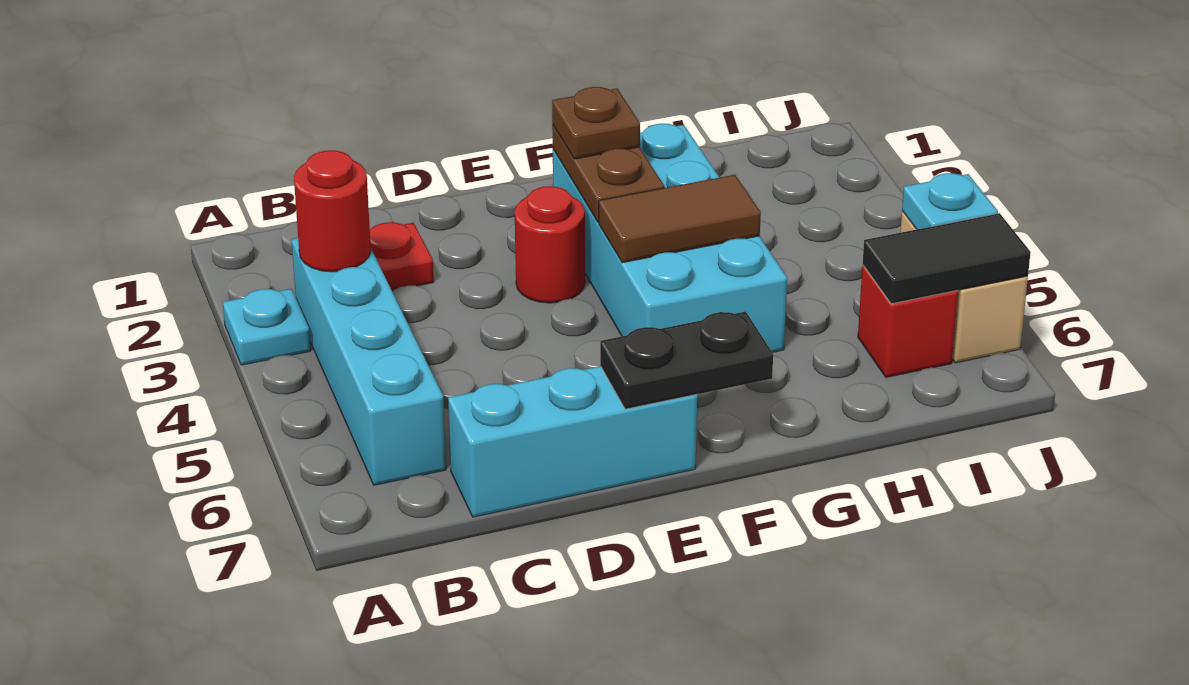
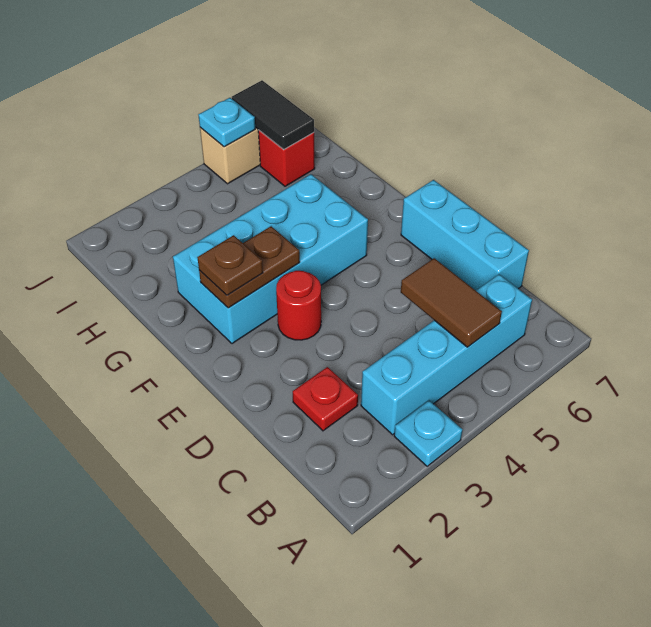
red round brick B3 level 2 -> none
black plate E7:F7 level 2 -> none
brown tile F4:G4 level 2 -> brown tile B5:C5 level 2

